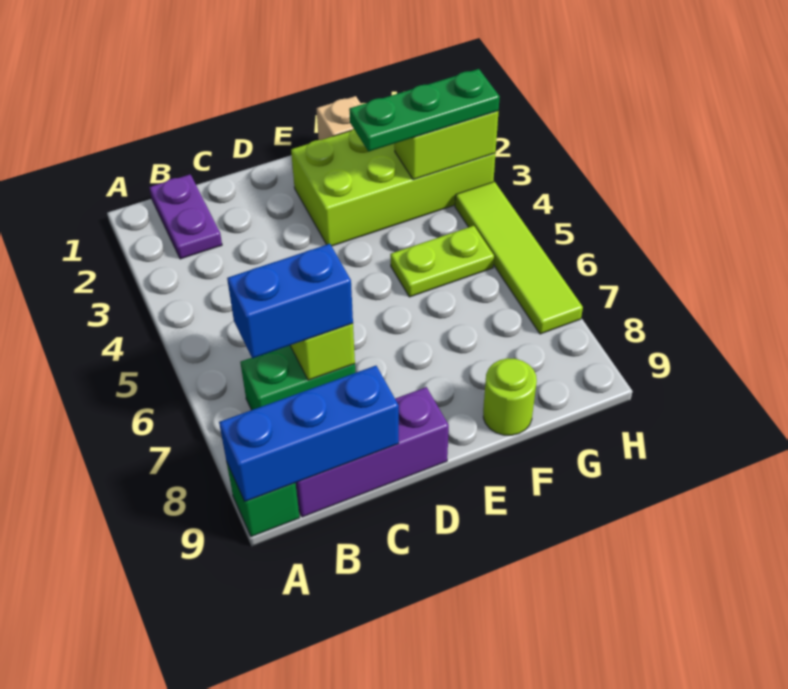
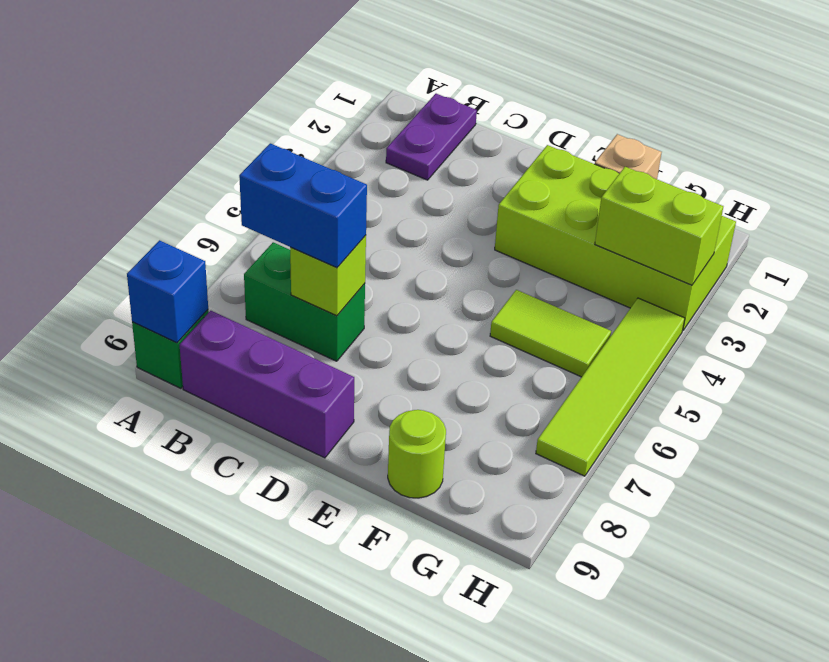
blue brick A9:C9 level 2 -> blue brick A9 level 2
green plate F3:H3 level 3 -> none
lime plate F5:G5 level 1 -> lime tile F5:G5 level 1

